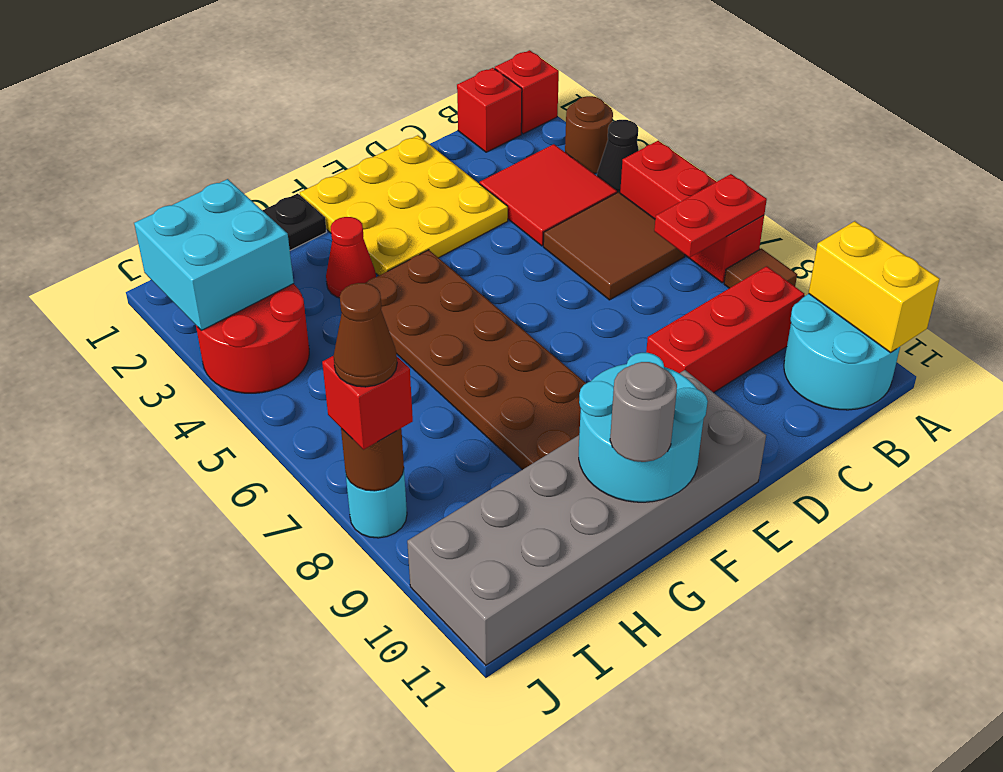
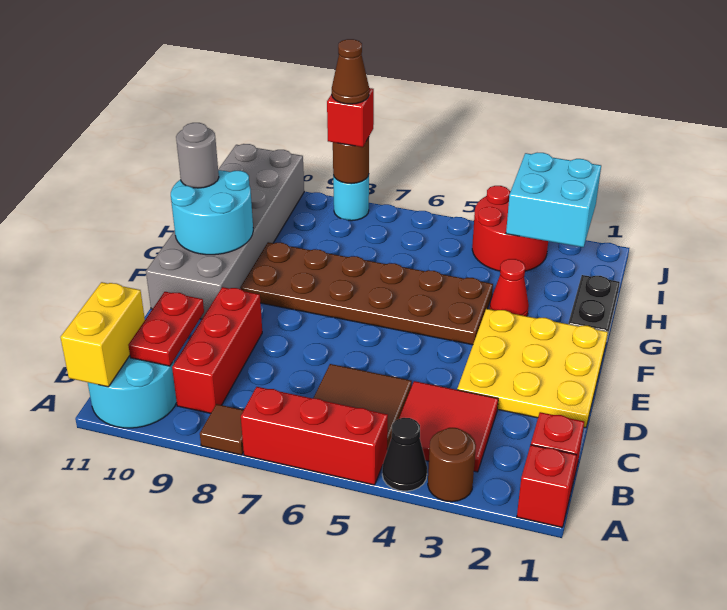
red plate A7:B7 level 2 -> red plate B10:C10 level 2
yellow brick A10:A11 level 2 -> yellow brick A11:B11 level 2

